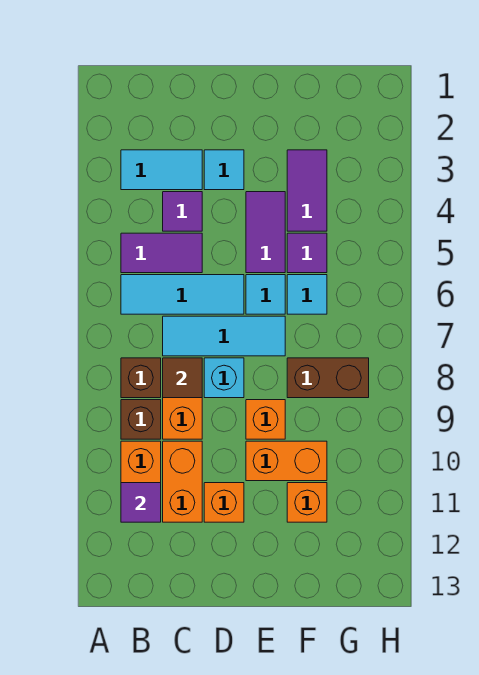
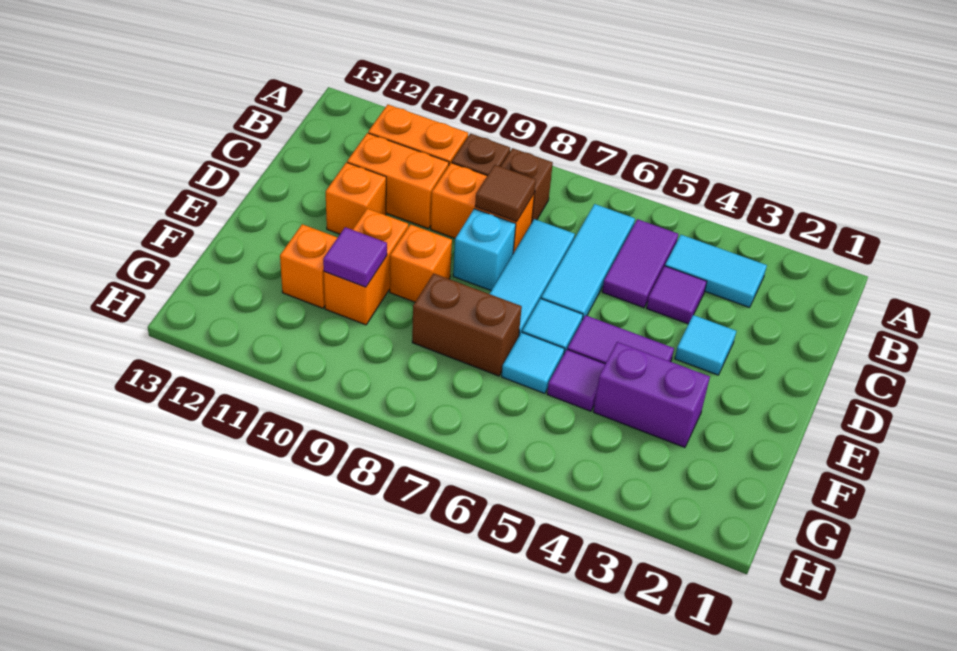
cyan tile B3:C3 level 1 -> cyan tile B3:B4 level 1
purple tile B11 level 2 -> purple tile F10 level 2
purple tile F3:F4 level 1 -> purple brick F3:F4 level 1
brown brick F8:G8 level 1 -> brown brick F7:F8 level 1

